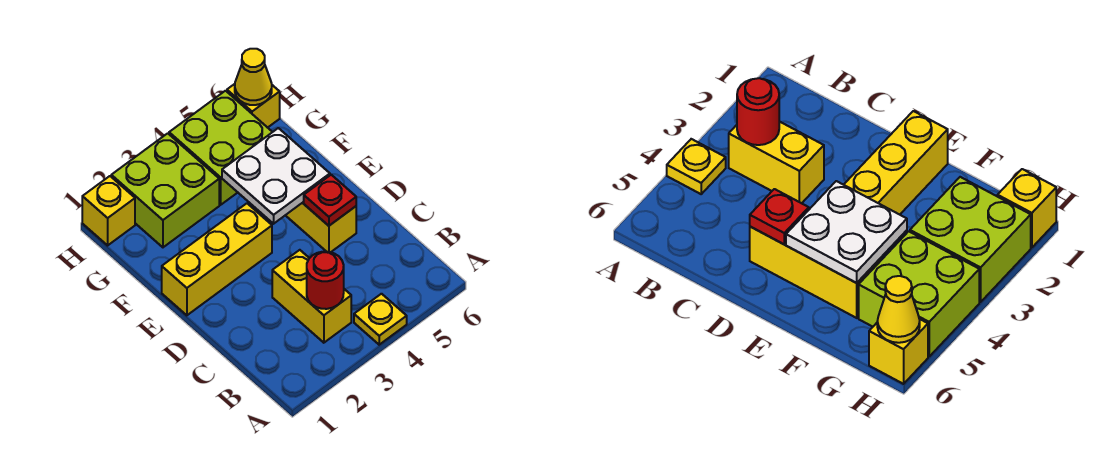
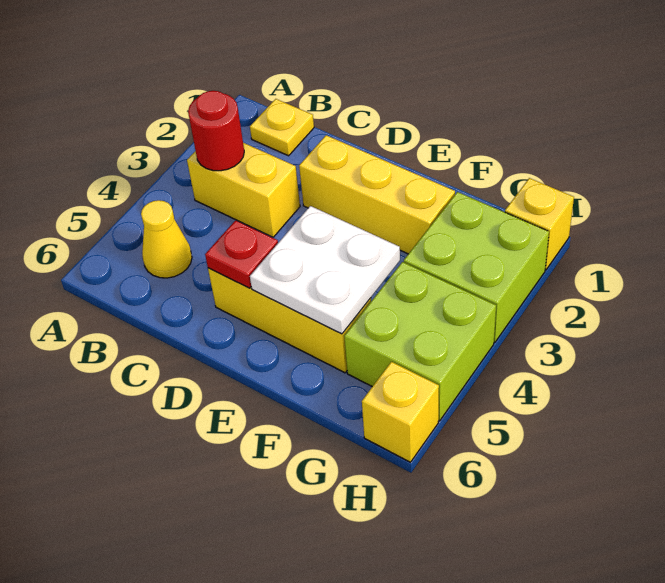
yellow plate A4 level 1 -> yellow plate B1 level 1
yellow brick E1:E3 level 1 -> yellow brick D2:F2 level 1
yellow cone H6 level 2 -> yellow cone B5 level 1

